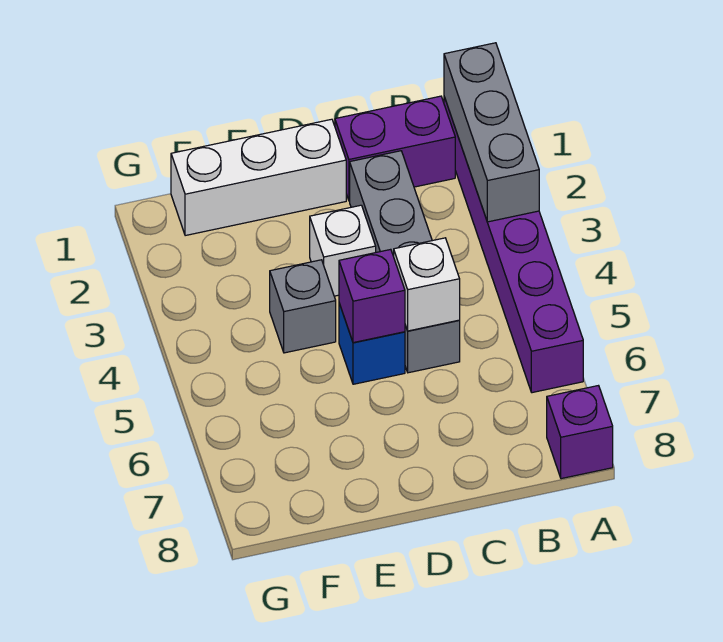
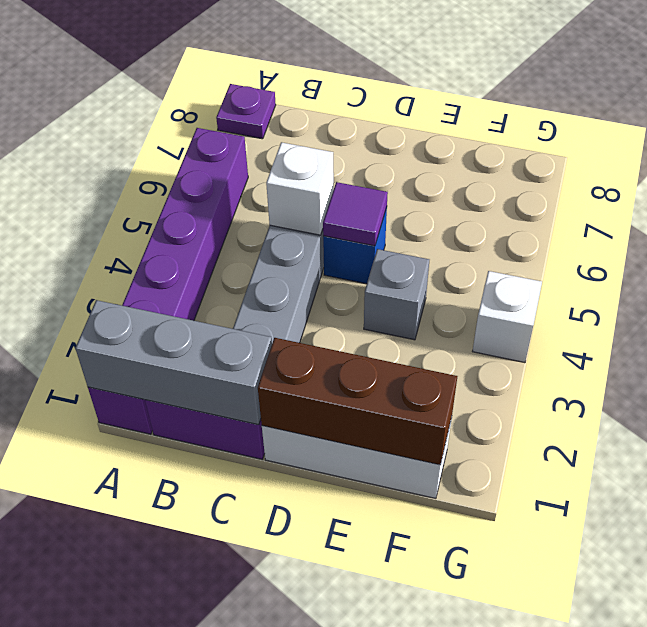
grey brick A1:A3 level 2 -> grey brick A1:C1 level 2
purple brick A8 level 1 -> purple plate A8 level 1
none -> brown brick D1:F1 level 2
white brick D3 level 1 -> white brick G4 level 1
purple brick D5 level 2 -> purple tile D5 level 2

